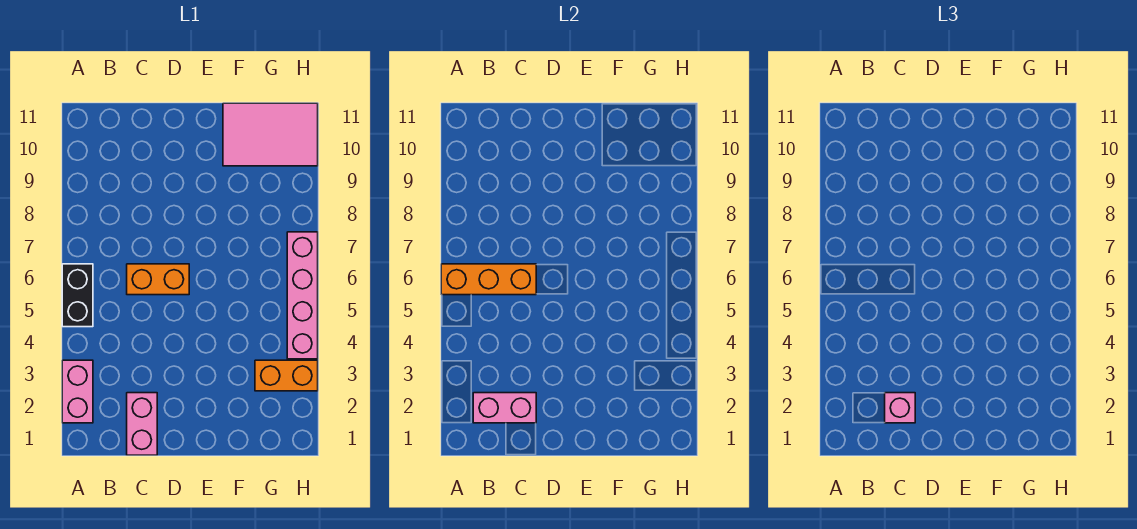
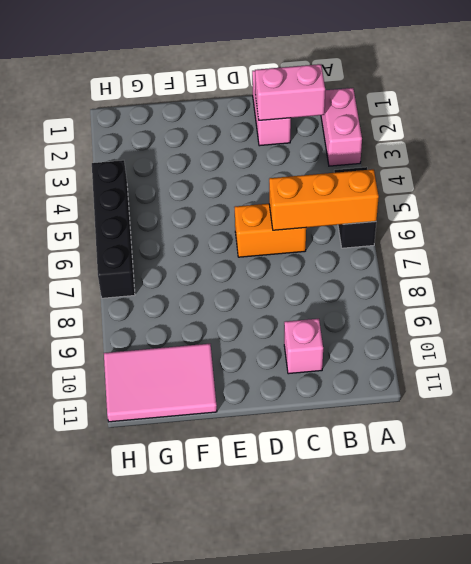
pink brick C2 level 3 -> pink brick C10 level 1
orange brick G3:H3 level 1 -> none
pink brick H4:H7 level 1 -> black brick H4:H7 level 1

